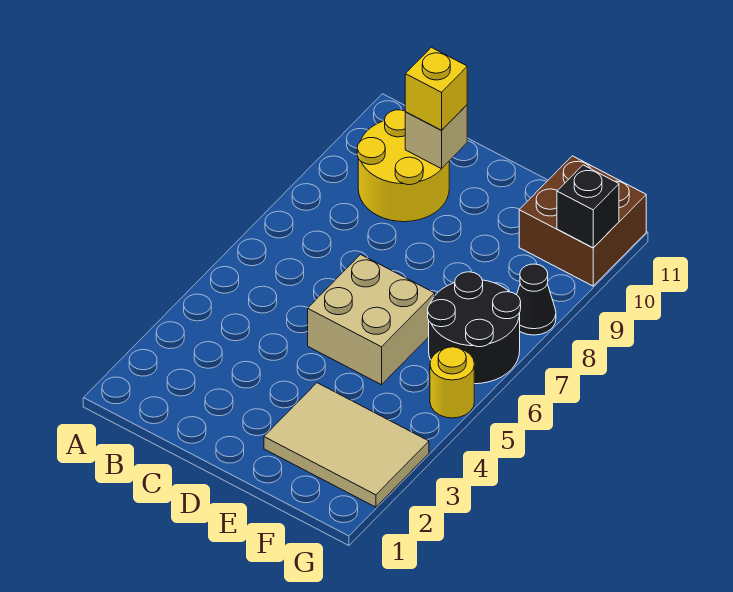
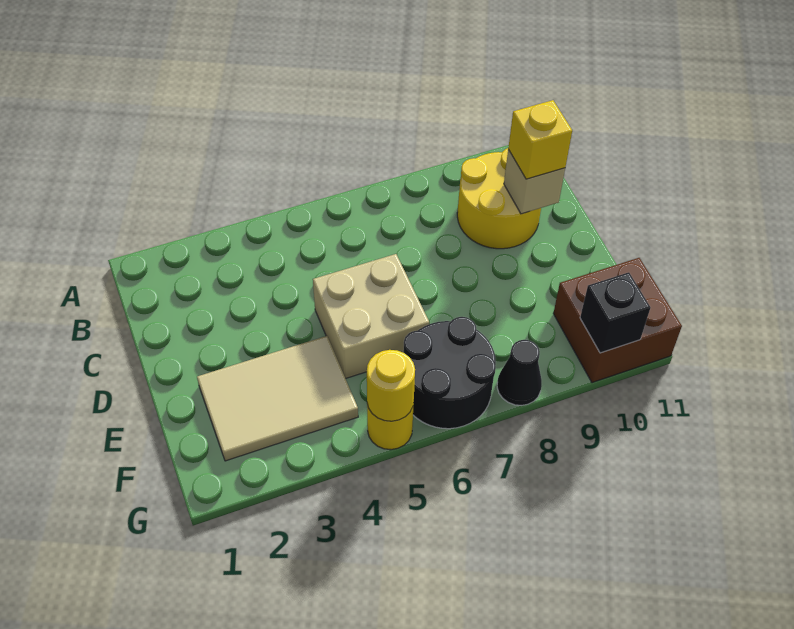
tan tile E2:G3 level 1 -> tan tile E2:F4 level 1
none -> yellow round brick G5 level 2

